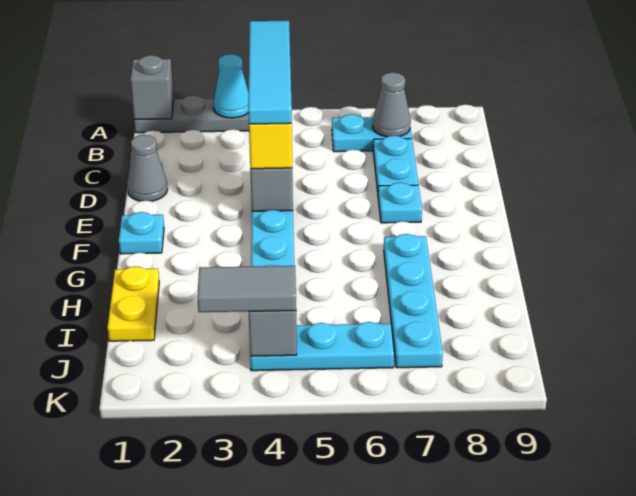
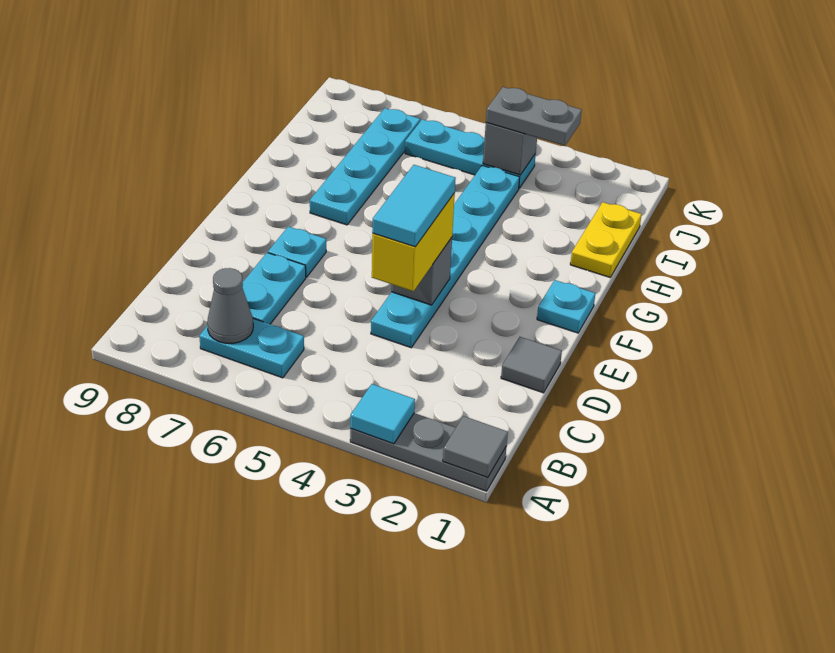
grey brick A1 level 2 -> grey tile A1 level 2
cyan cone A3 level 2 -> cyan tile A3 level 2
cyan tile B4:E4 level 4 -> cyan tile D4:E4 level 4
grey cone D1 level 1 -> grey tile D1 level 1
grey tile J3:J4 level 3 -> grey plate J3:J4 level 3

